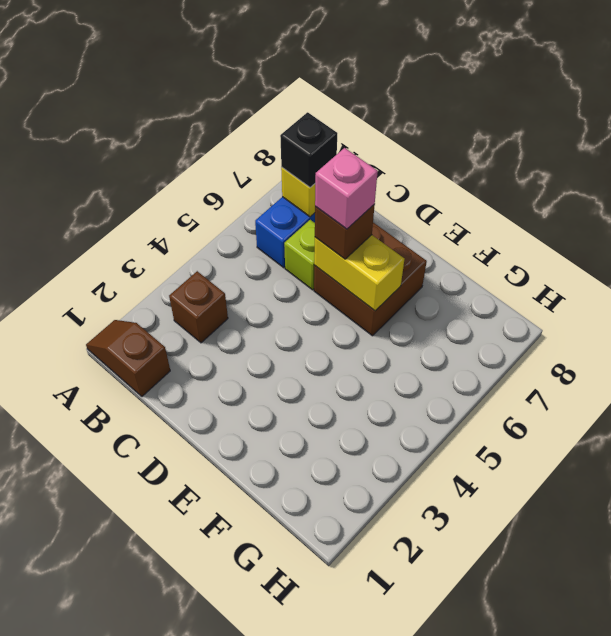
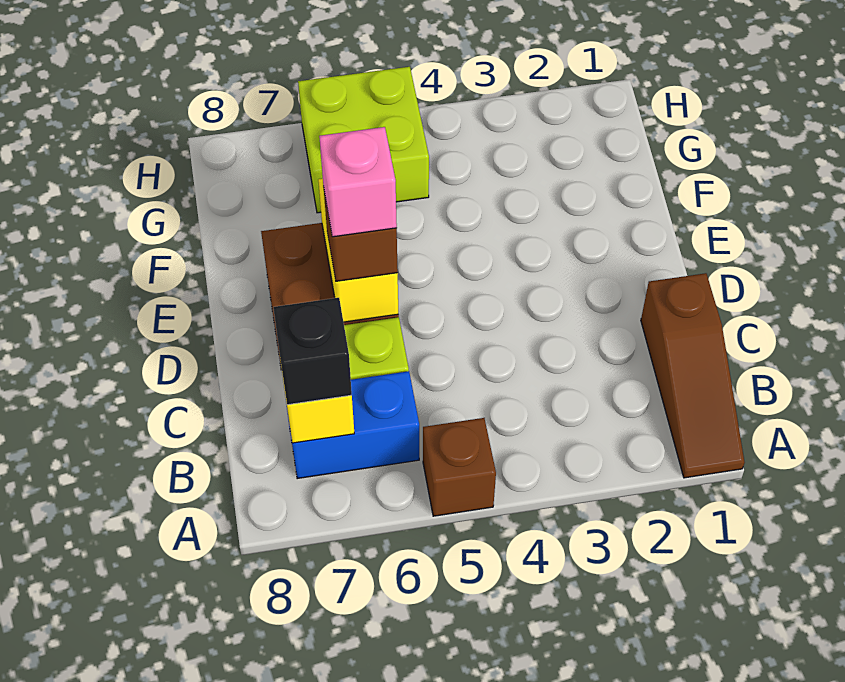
brown slope A1:B1 level 1 top B -> brown slope A1:C1 level 1 top C
brown brick B3 level 1 -> brown brick A5 level 1
none -> lime brick G5:H6 level 1

